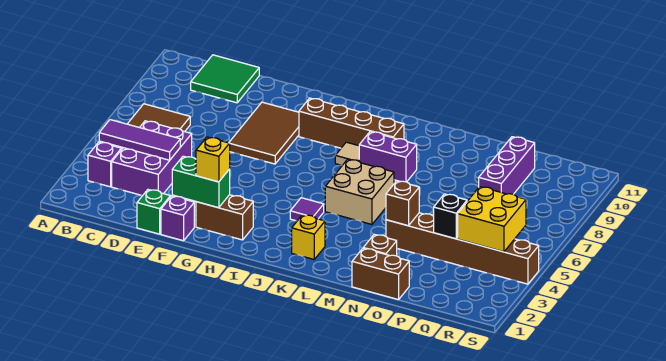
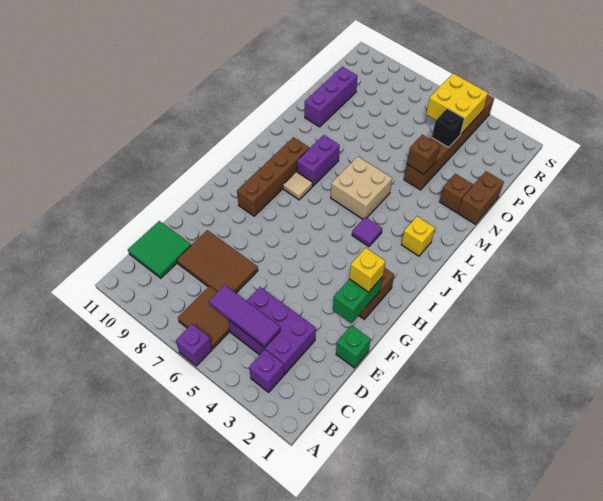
purple tile B4:D4 level 2 -> purple tile C4:C6 level 2
purple brick F1 level 1 -> purple brick A6 level 1
brown tile F7:G9 level 1 -> brown tile D7:E9 level 1
purple brick P8:P10 level 1 -> purple brick N10:P10 level 1

